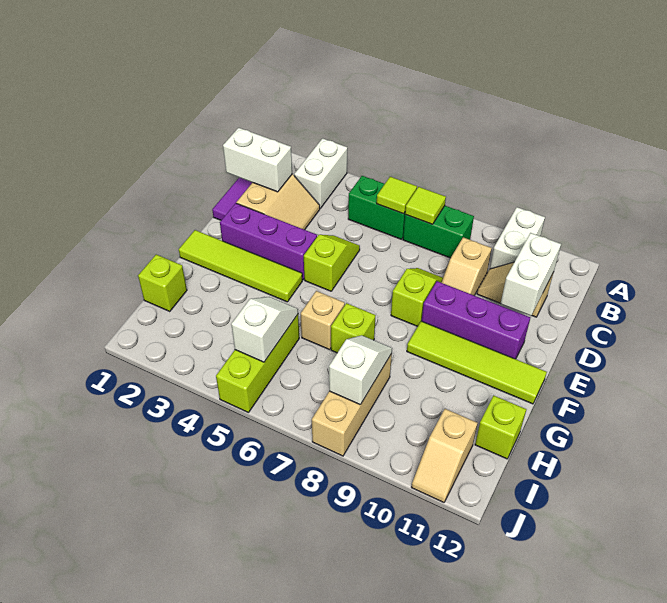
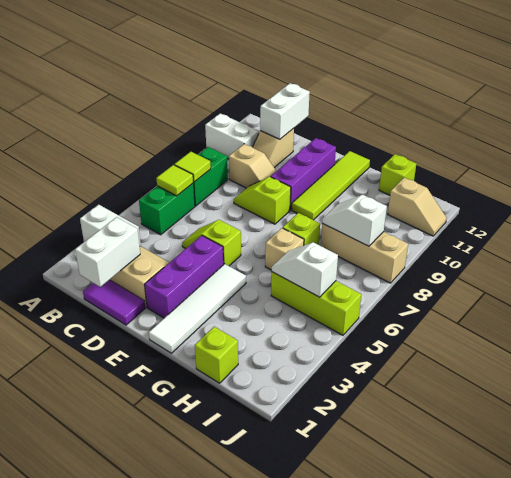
white brick C11:D11 level 2 -> white brick C11:C12 level 2
lime tile F1:F4 level 1 -> white tile F1:F4 level 1

